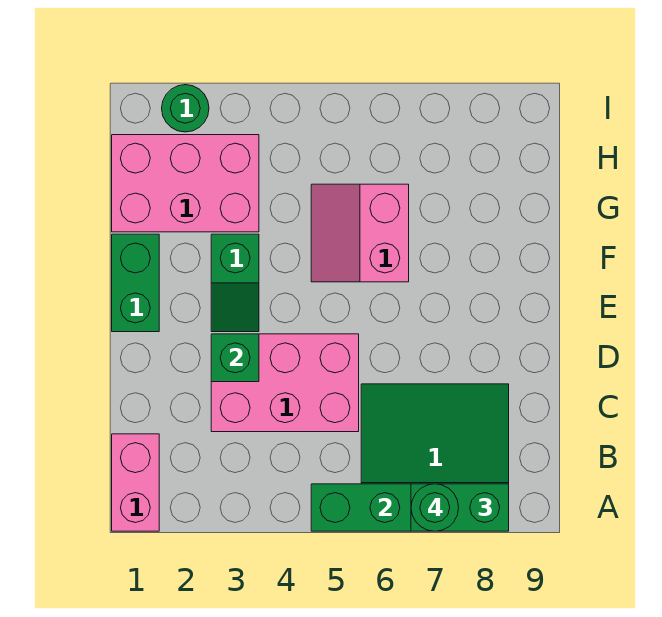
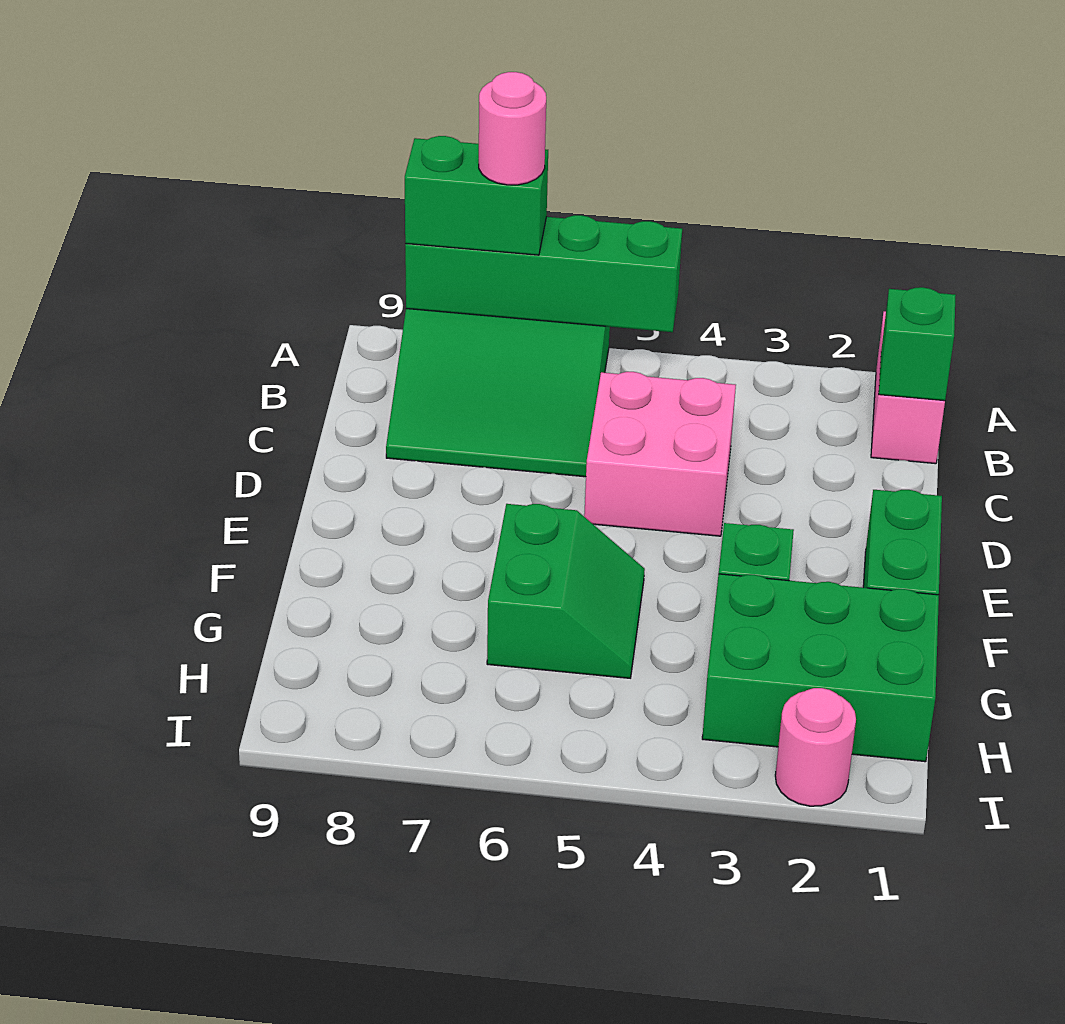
green round brick A7 level 4 -> pink round brick A7 level 4
pink brick C3:D5 level 1 -> pink brick C4:D5 level 1
green brick D3 level 2 -> green brick B1 level 2
pink slope F5:G6 level 1 top 6 -> green slope F5:G6 level 1 top 6
pink brick G1:H3 level 1 -> green brick G1:H3 level 1
green round brick I2 level 1 -> pink round brick I2 level 1

